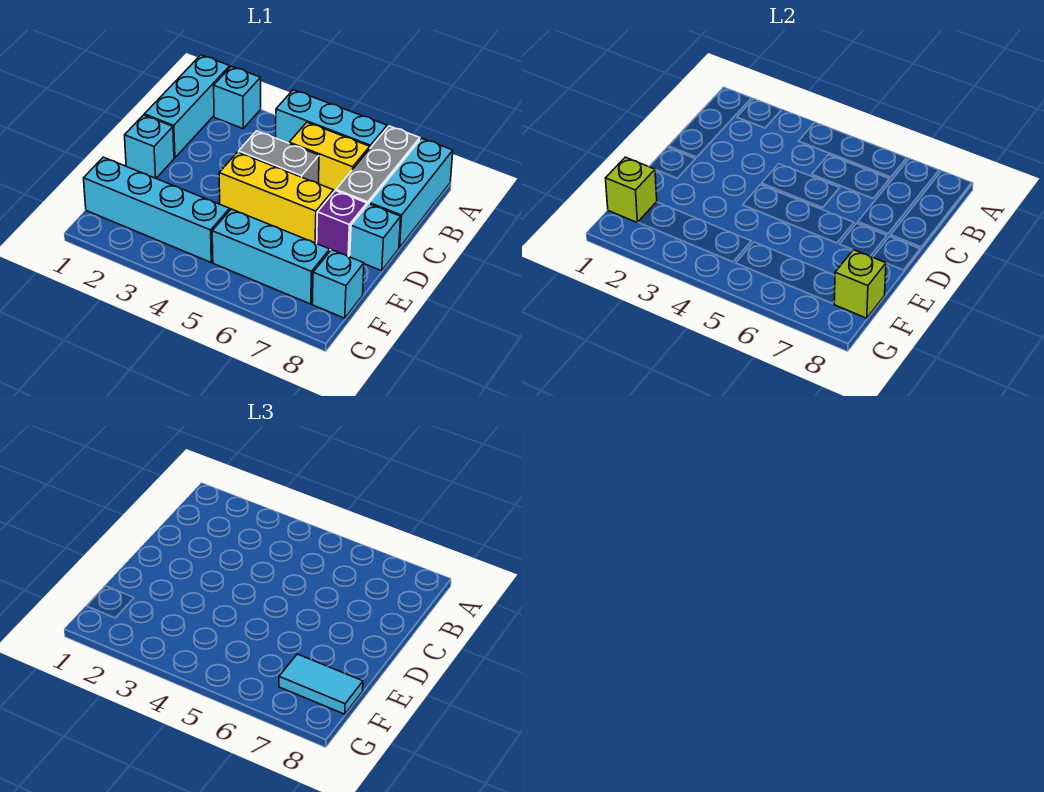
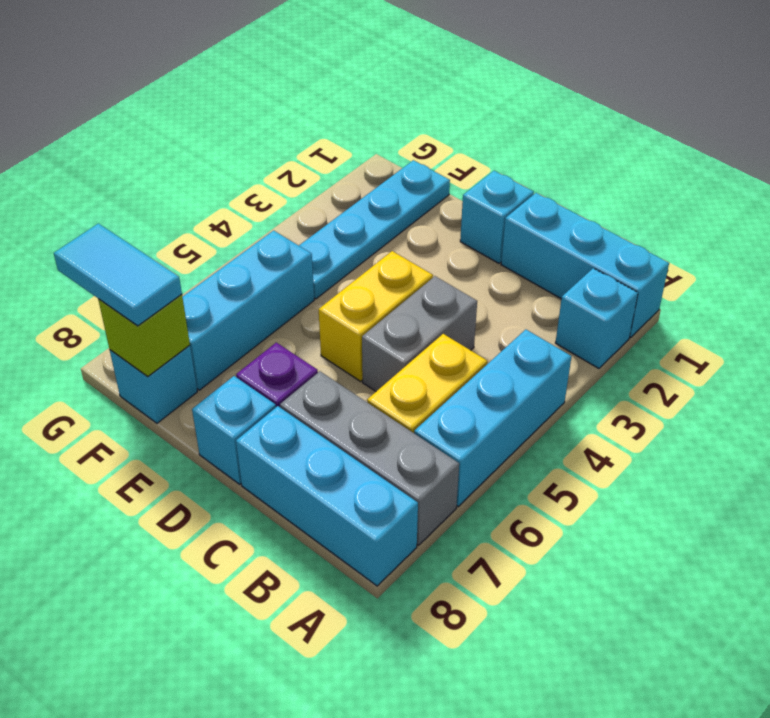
yellow brick D4:D6 level 1 -> yellow brick D4:D5 level 1
cyan brick F1:F4 level 1 -> cyan plate F1:F4 level 1
lime brick F1 level 2 -> none
cyan tile F7:F8 level 3 -> cyan tile F8:G8 level 3

